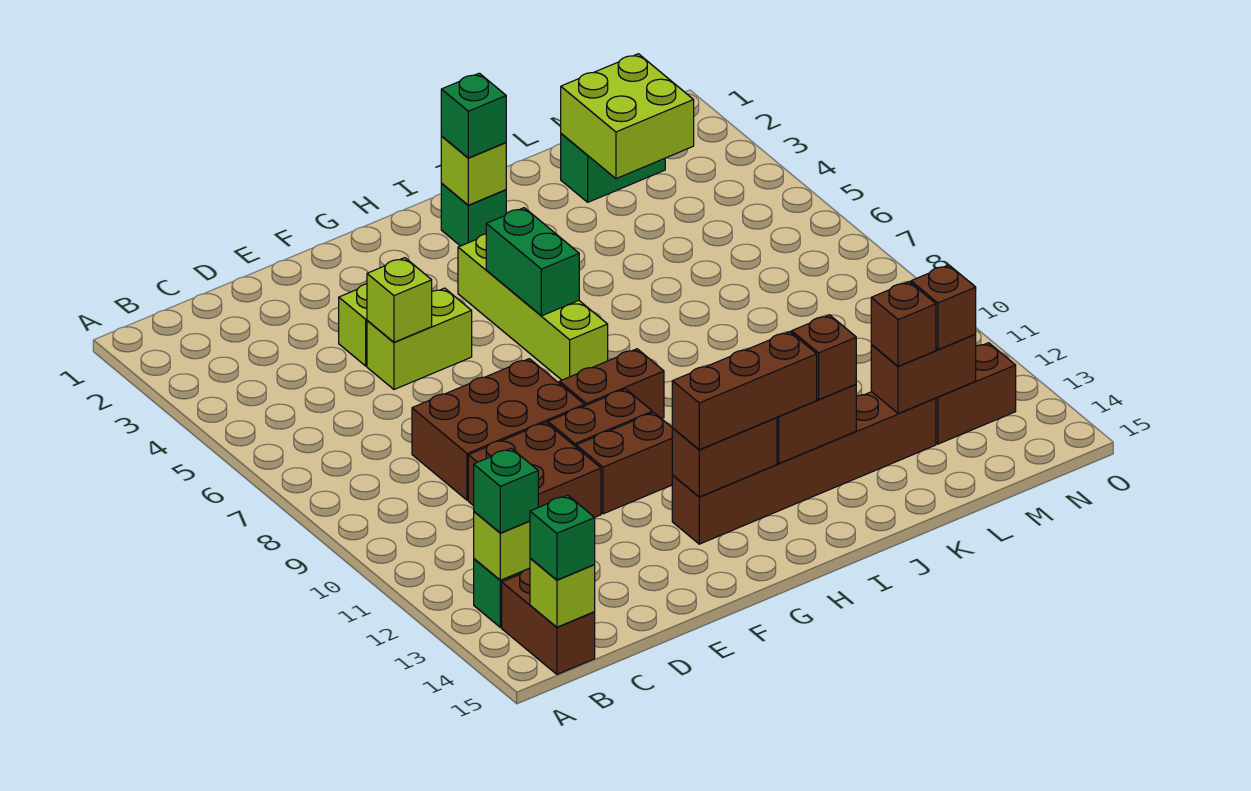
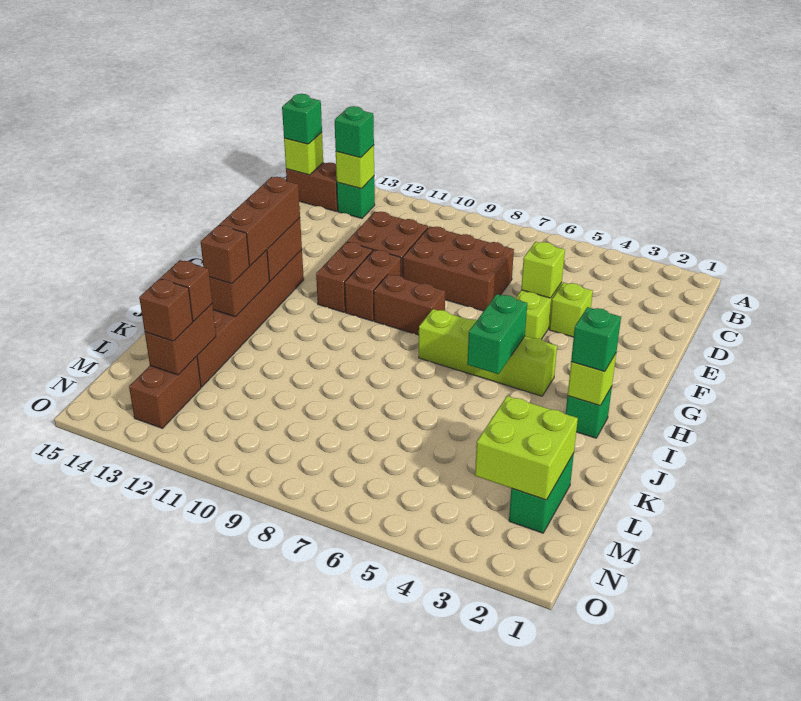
brown brick D8:F9 level 1 -> brown brick D7:E9 level 1
brown brick G9:H9 level 1 -> brown brick G8:G9 level 1
green brick H5:H6 level 2 -> green brick H5:I5 level 2

